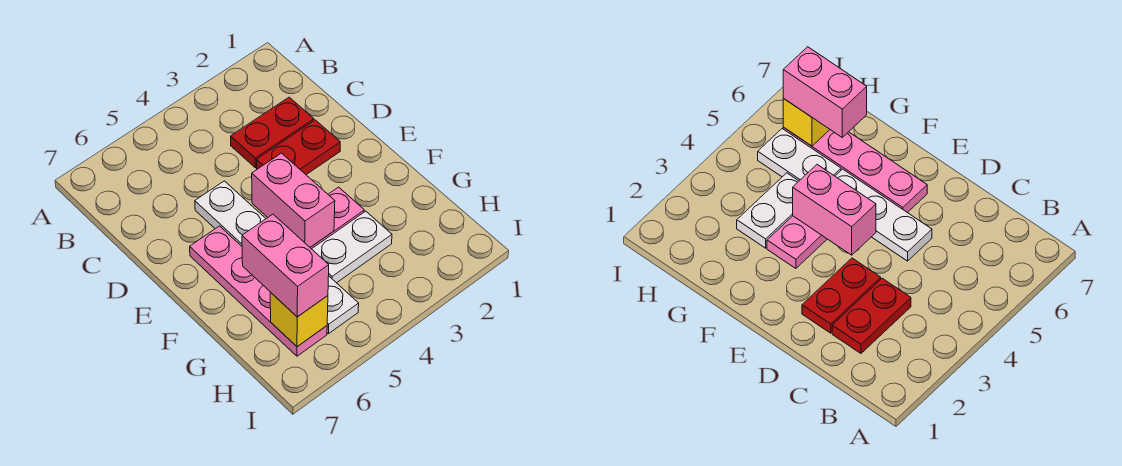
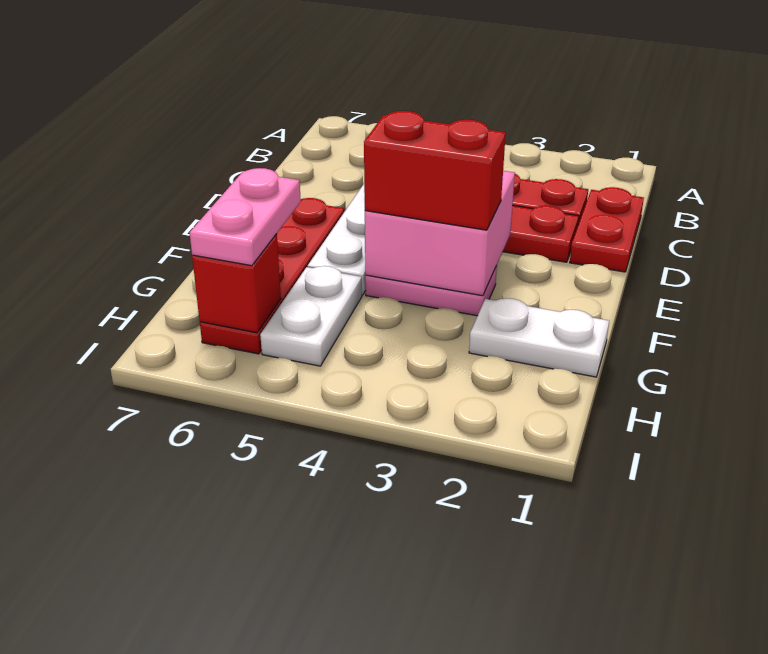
none -> red plate C1:D1 level 1
pink brick E4:F4 level 2 -> pink brick E3:F4 level 2
pink plate E6:H6 level 1 -> red plate E6:H6 level 1
none -> red brick F3:F4 level 3
white plate G3:G4 level 1 -> white plate G1:G2 level 1
pink brick G6:H6 level 3 -> pink plate G6:H6 level 3
yellow brick H6 level 2 -> red brick H6 level 2

